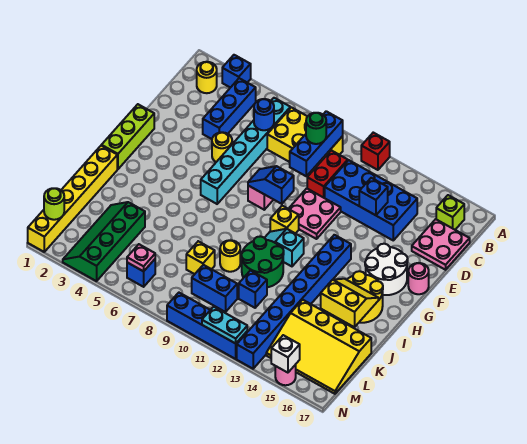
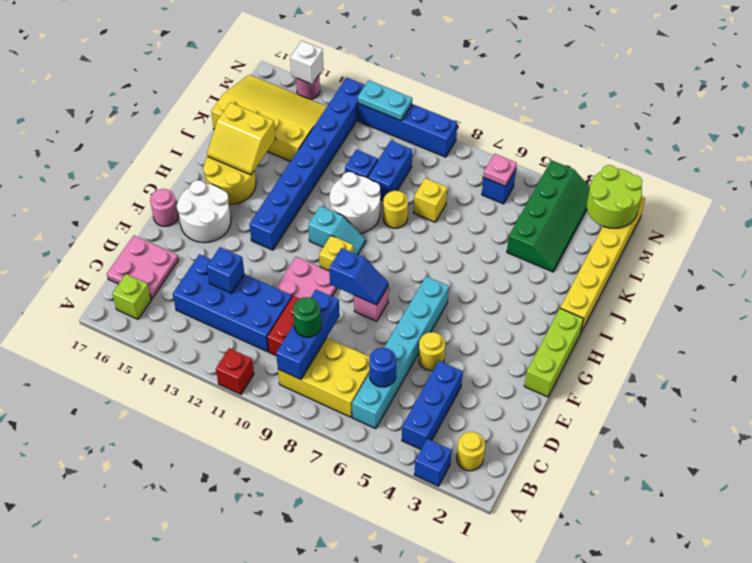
green round brick I10:J11 level 1 -> white round brick I10:J11 level 1
blue brick L9:L10 level 1 -> blue brick K10:L10 level 1
lime round brick M1 level 2 -> lime round brick M1:N2 level 2

